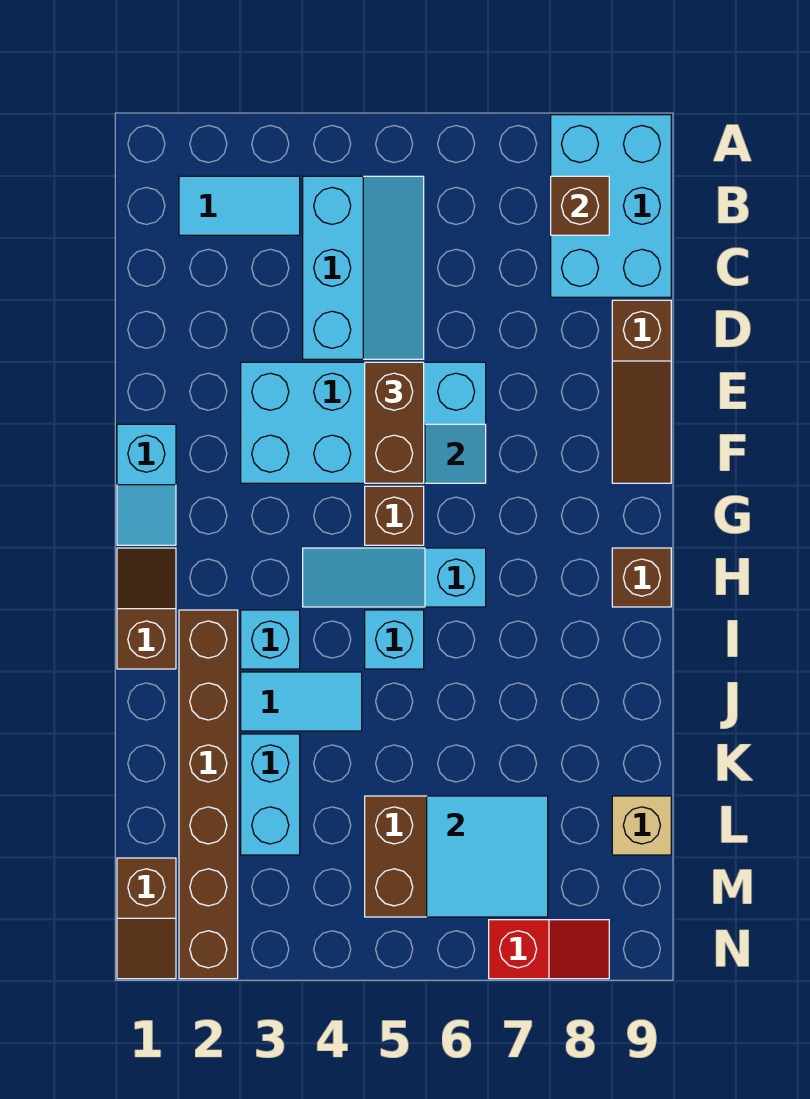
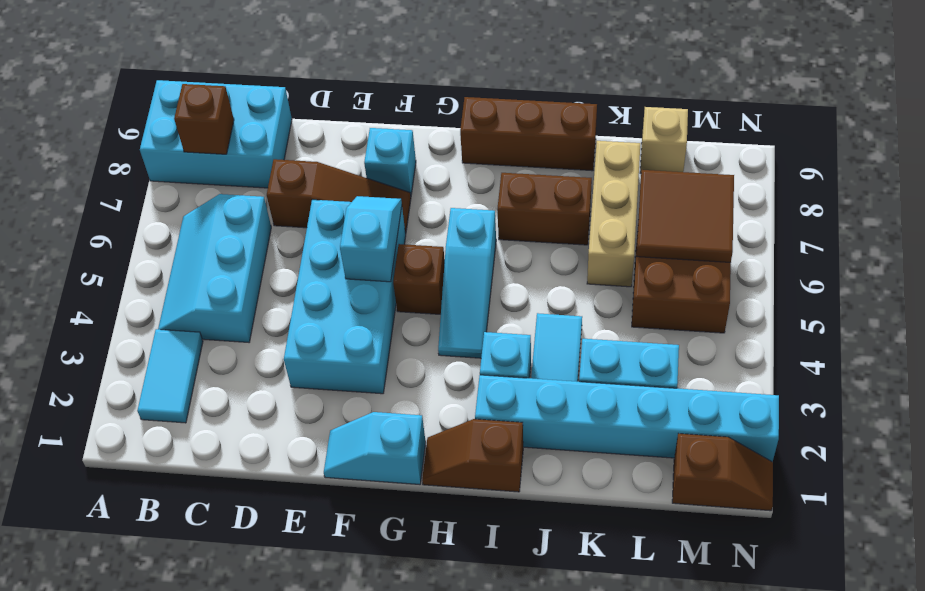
cyan slope B4:D5 level 1 top 4 -> cyan slope B4:C6 level 1 top C
brown slope D9:F9 level 1 top D -> brown slope D7:F7 level 1 top D
brown brick E5:F5 level 3 -> brown brick I7:J7 level 1
cyan slope F1:G1 level 1 top F -> cyan slope F1:G1 level 1 top G
brown brick H9 level 1 -> brown brick H9:J9 level 1
brown brick I2:N2 level 1 -> cyan brick I2:N2 level 1
cyan brick I5 level 1 -> cyan brick F8 level 1
none -> tan brick K6:K8 level 1
cyan tile L6:M7 level 2 -> brown tile L6:M7 level 2
red slope N7:N8 level 1 top 7 -> none

